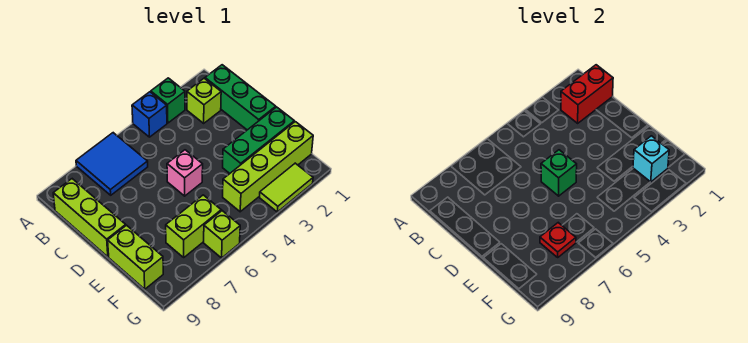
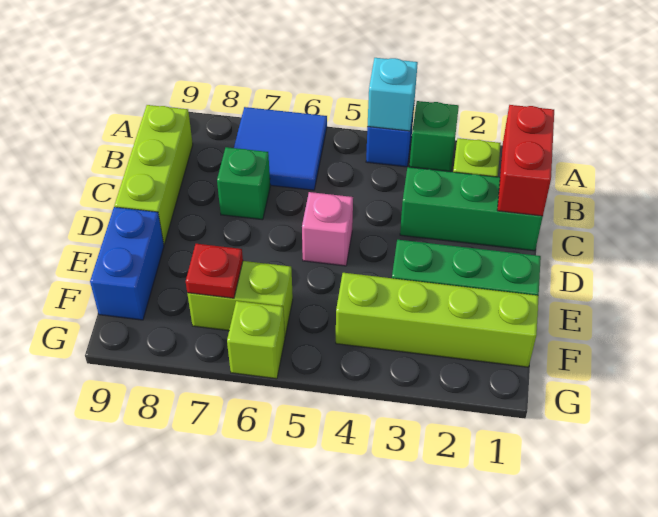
green brick B1:D1 level 1 -> green brick C1:C3 level 1
red brick B1:B2 level 2 -> red brick B1:C1 level 2
green brick D5 level 2 -> green brick C7 level 1
lime brick E9:F9 level 1 -> blue brick E9:F9 level 1
cyan brick F2 level 2 -> cyan brick A4 level 2
lime tile G2:G3 level 1 -> none

